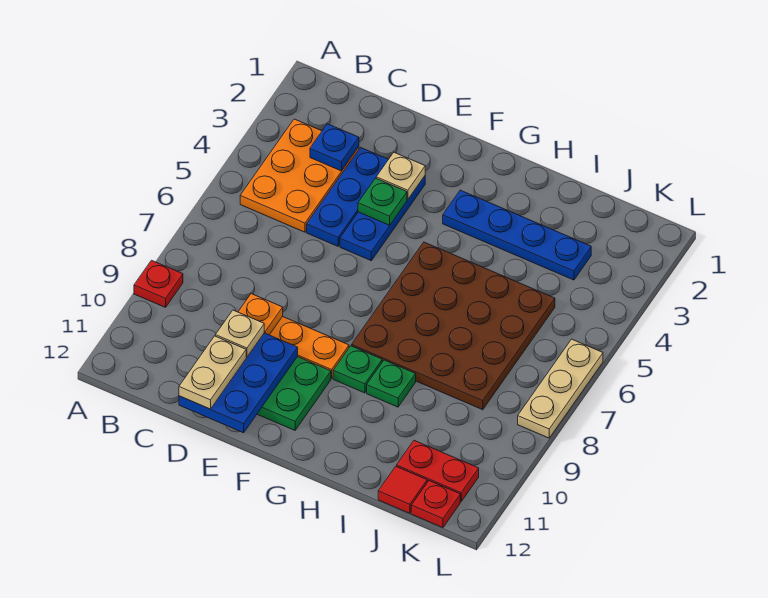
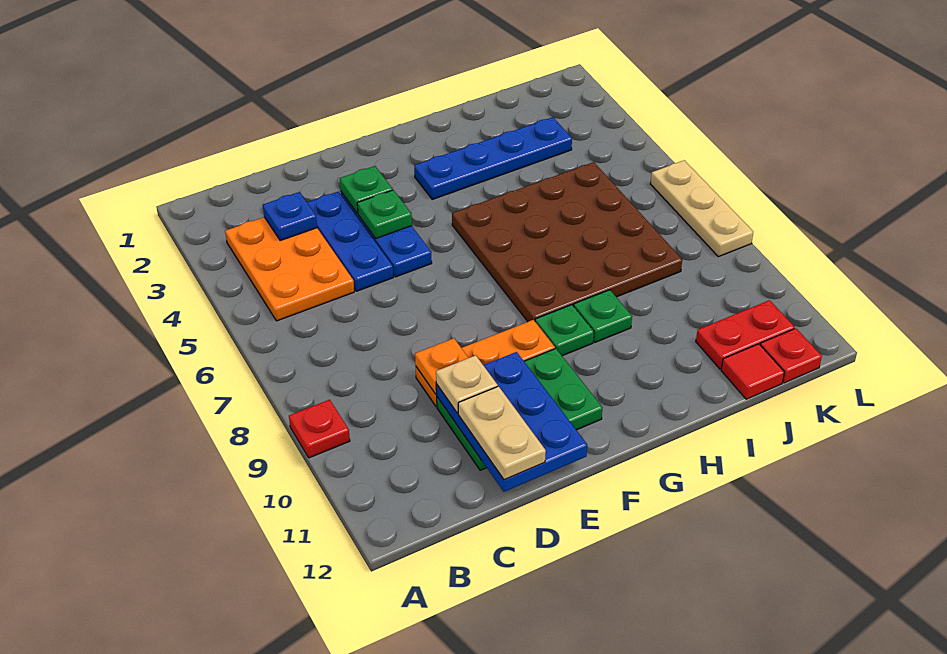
tan plate E3 level 2 -> green plate E3 level 2

